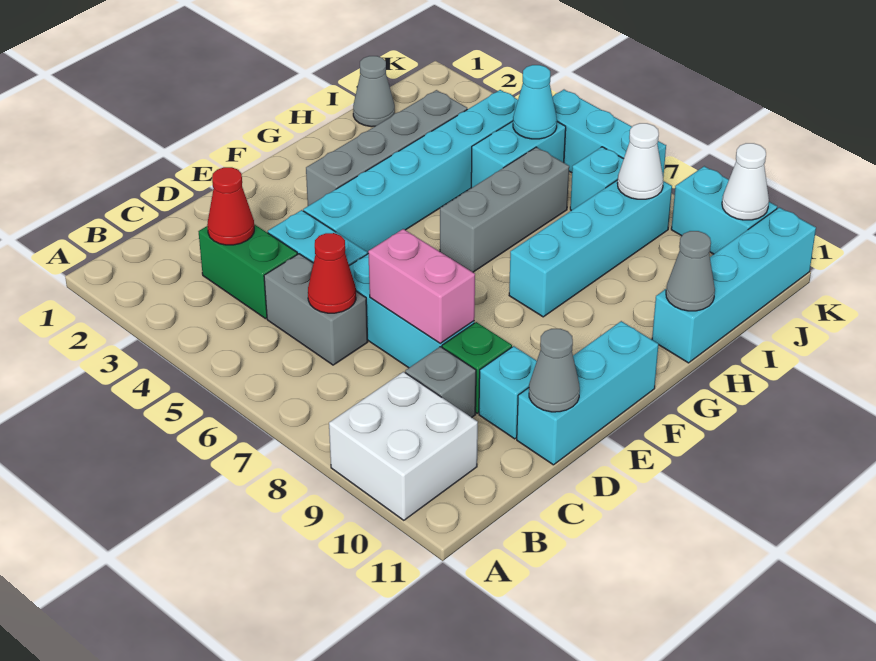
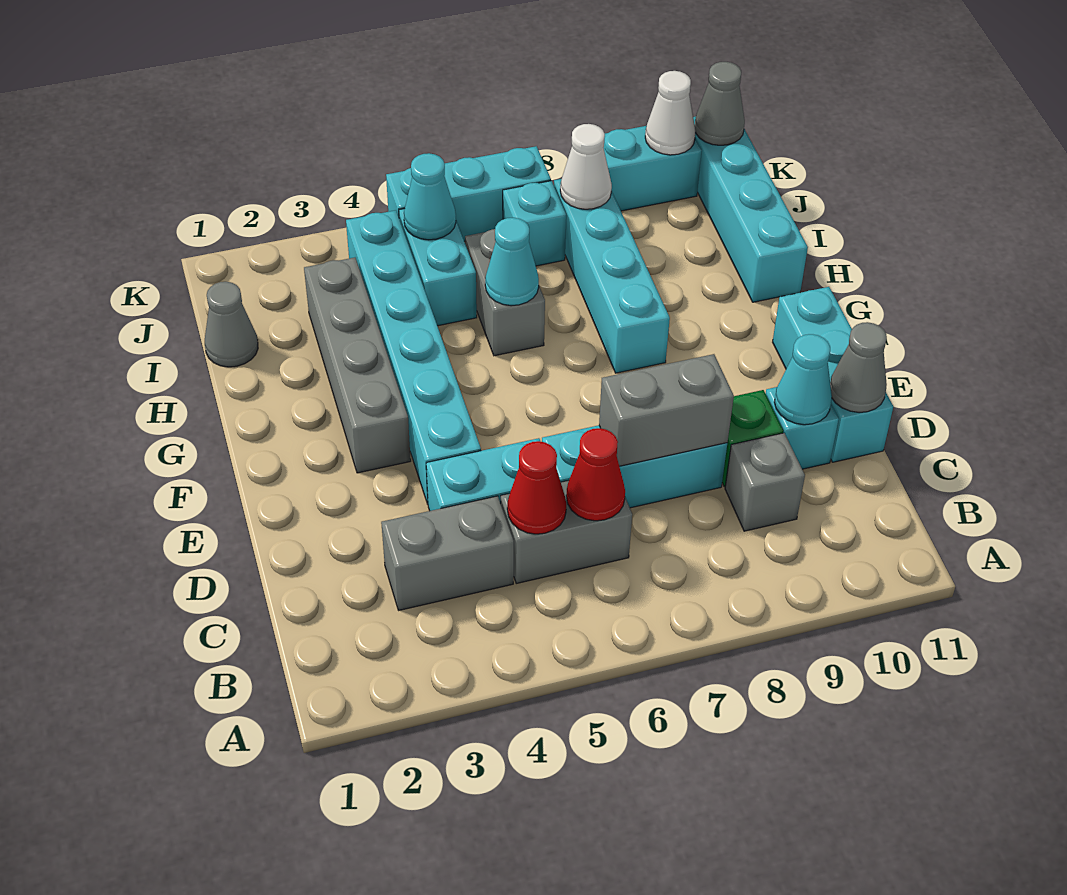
white brick A9:B10 level 1 -> none
green brick C3:C4 level 1 -> grey brick C3:C4 level 1
red cone C3 level 2 -> red cone C5 level 2
pink brick D7:D8 level 2 -> grey brick D7:D8 level 2
none -> cyan cone D10 level 2
grey brick G6:I6 level 1 -> grey brick H6:I6 level 1
none -> cyan cone H6 level 2
grey cone H11 level 2 -> grey cone K11 level 2

